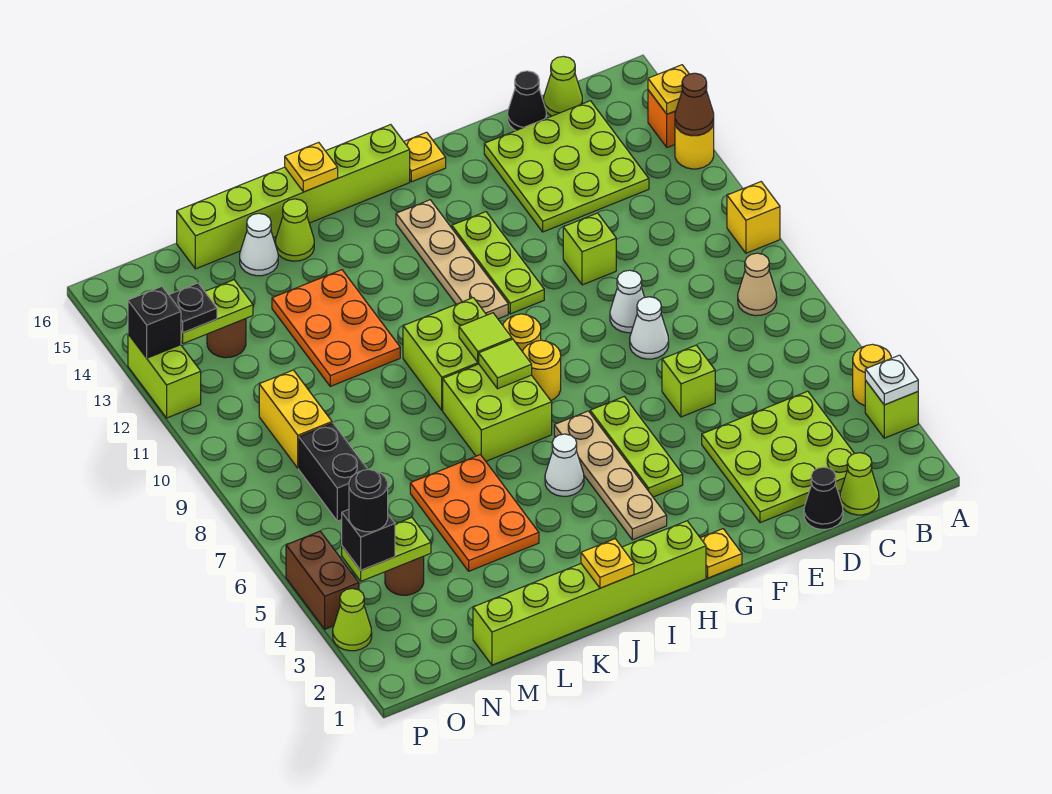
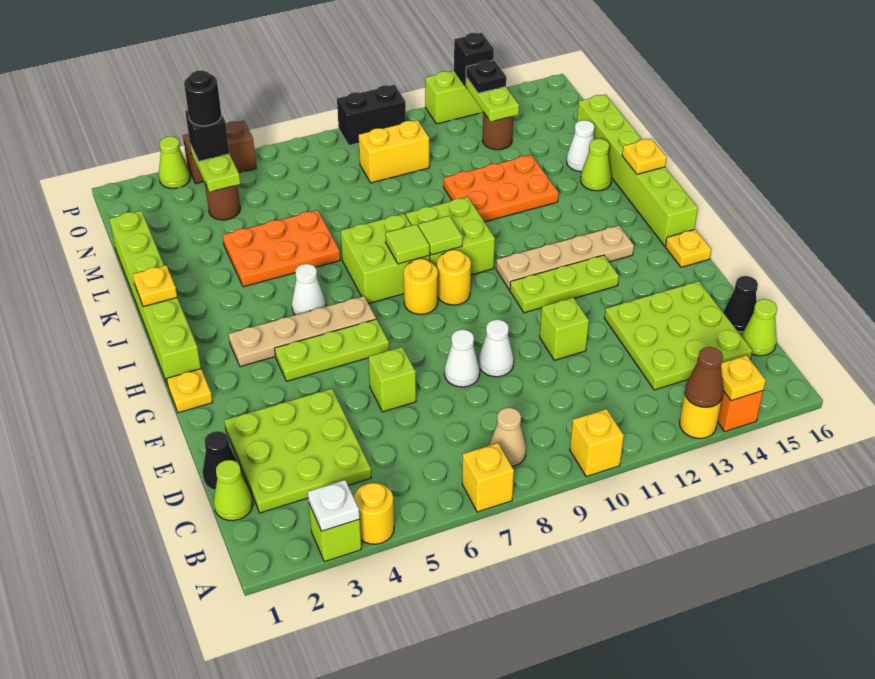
none -> yellow brick A7 level 1
black brick N7:N8 level 1 -> black brick P9:P10 level 1

